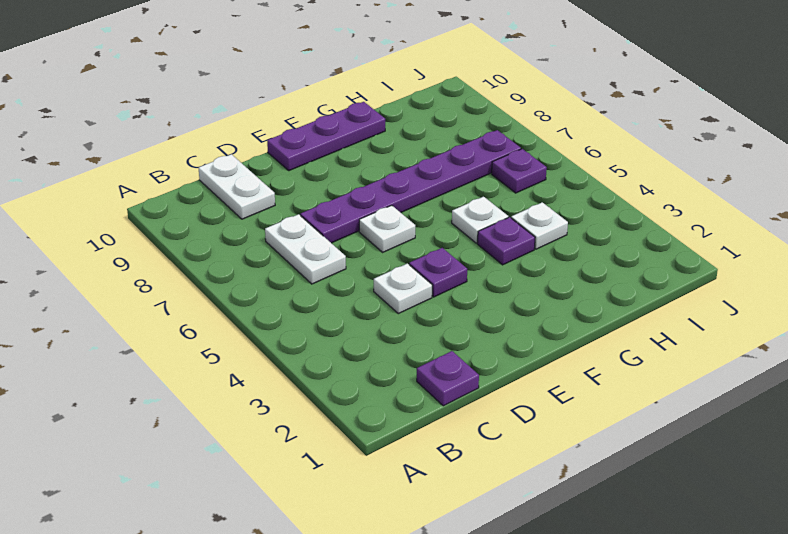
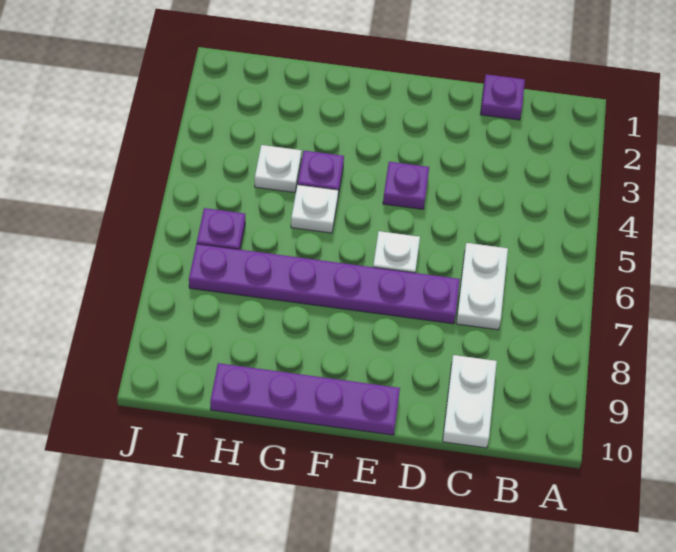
white plate D4 level 1 -> none
purple plate E10:G10 level 1 -> purple plate E10:H10 level 1

